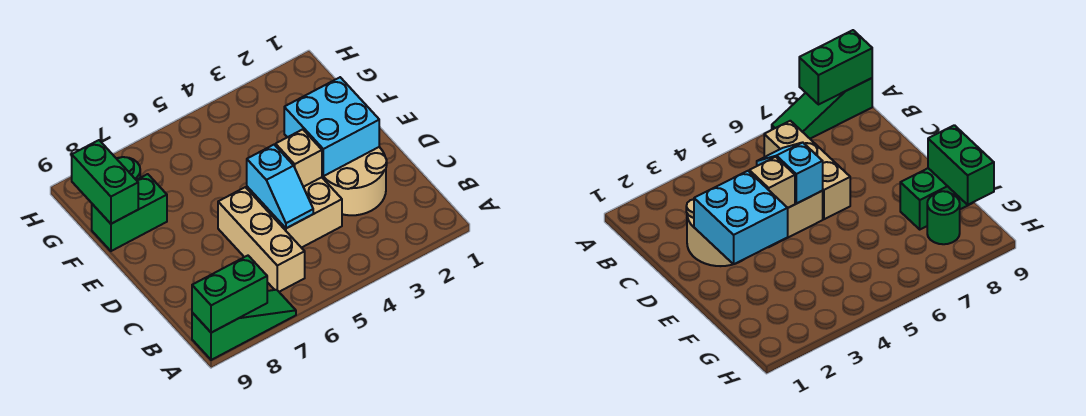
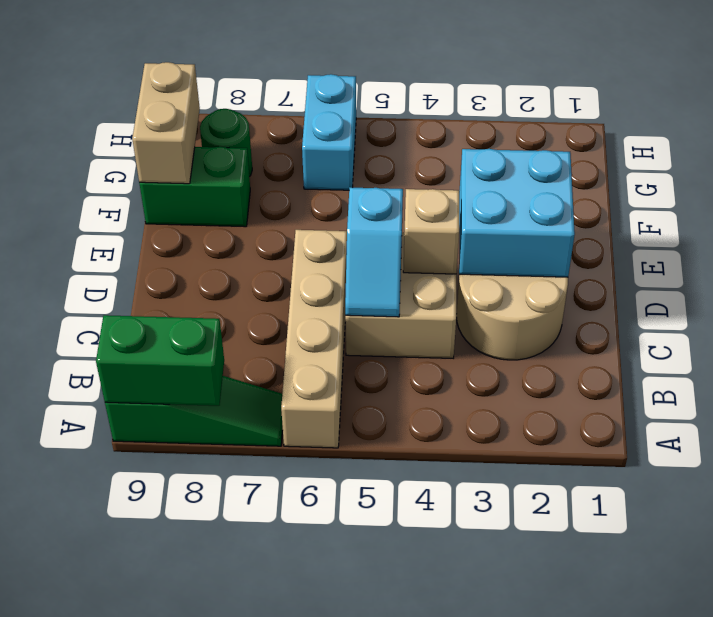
tan brick B6:D6 level 1 -> tan brick A6:D6 level 1
green brick F9:G9 level 2 -> tan brick F9:G9 level 2
none -> cyan brick G6:H6 level 1

